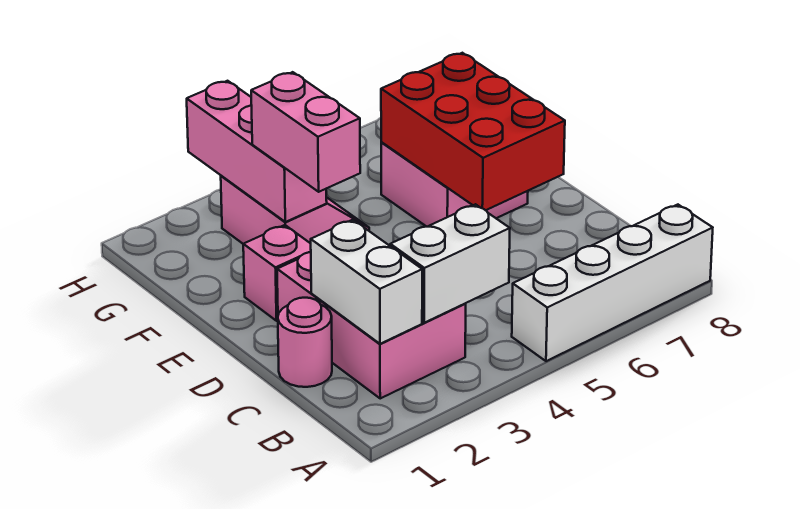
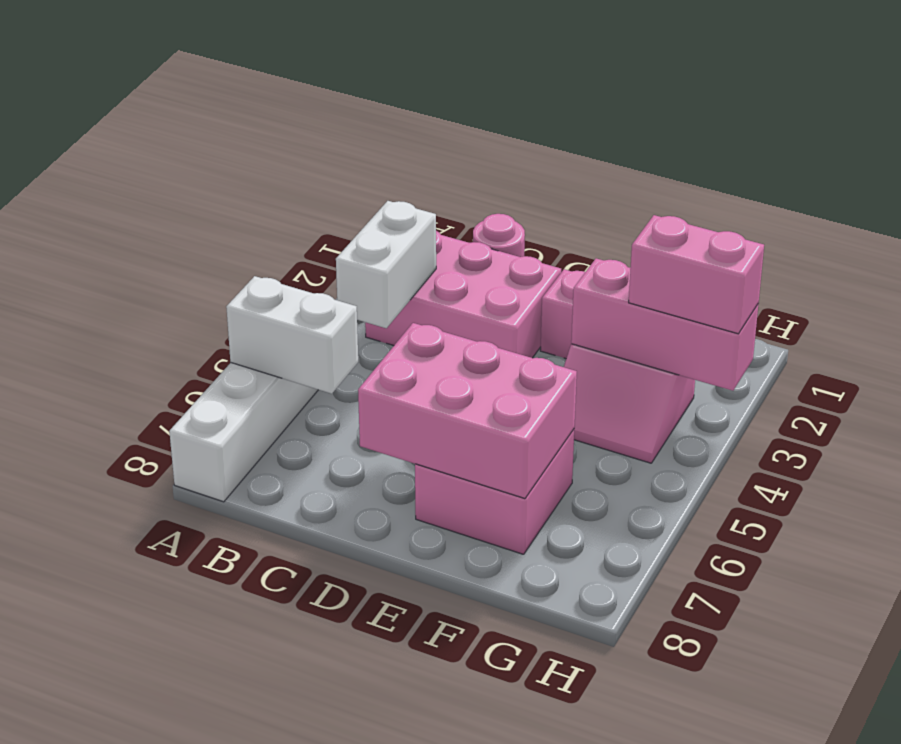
white brick B2:C2 level 2 -> white brick A6:B6 level 2
red brick D6:F7 level 2 -> pink brick D6:F7 level 2
pink brick E3:F3 level 3 -> pink brick G3:H3 level 3

